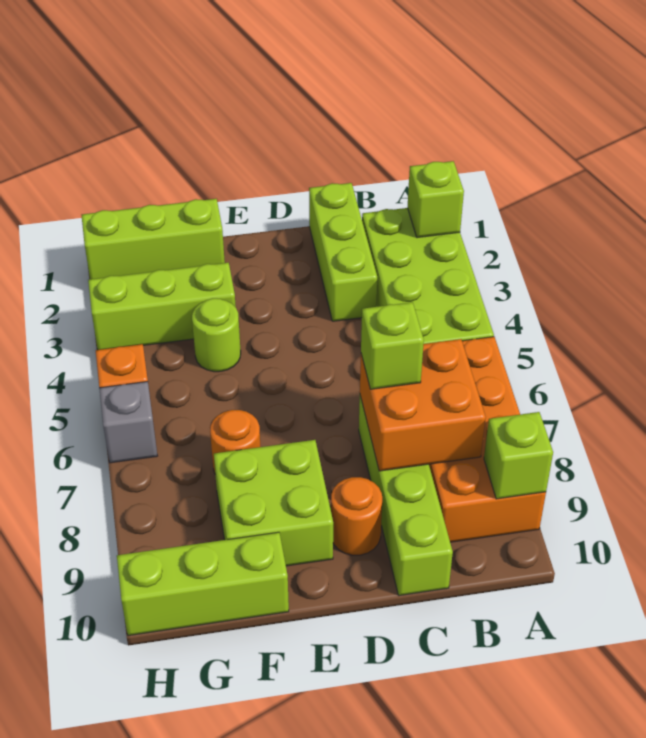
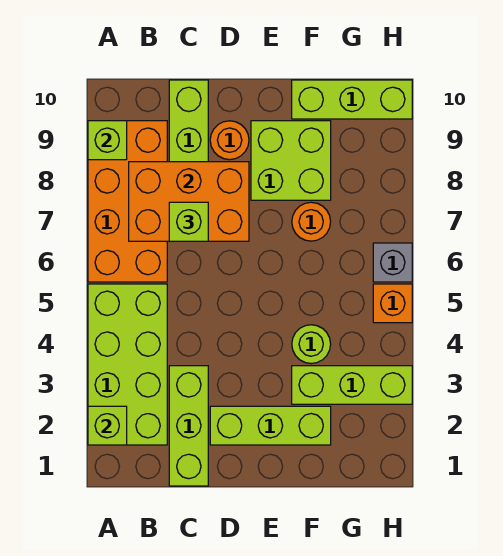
orange brick B7:C8 level 2 -> orange brick B7:D8 level 2
lime brick F1:H1 level 1 -> lime brick D2:F2 level 1

